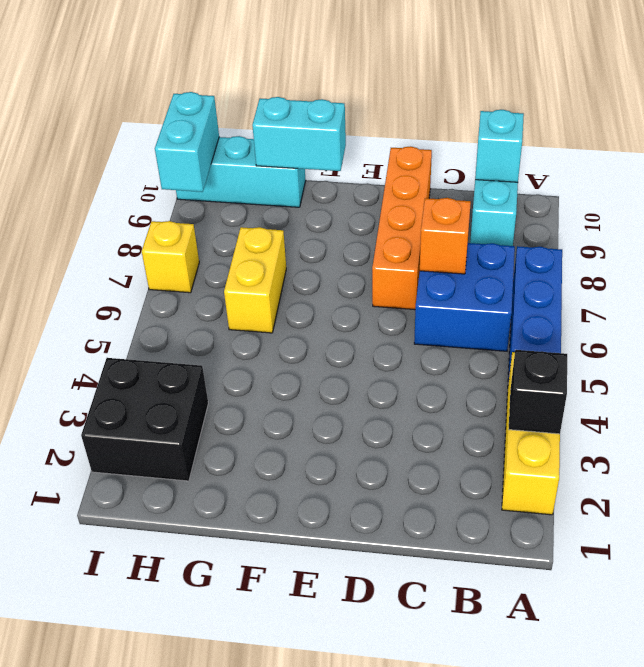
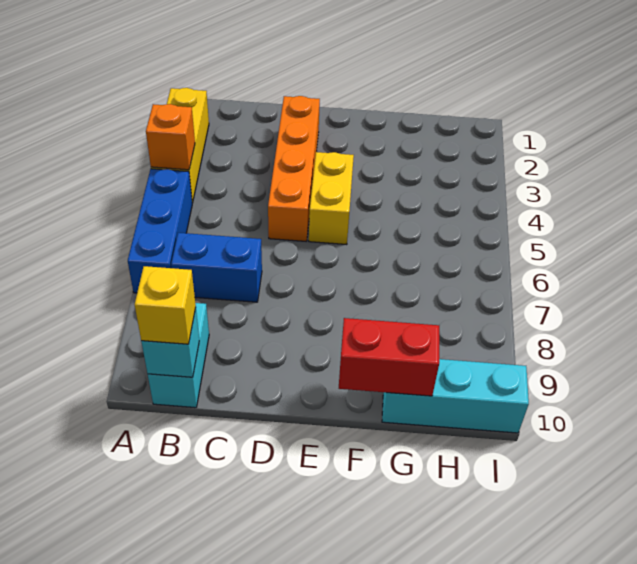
black brick A3 level 2 -> none
blue brick B6:C7 level 1 -> blue brick B7:C7 level 1
orange brick C7 level 2 -> orange brick A4 level 2
orange brick D7:D10 level 1 -> orange brick D2:D5 level 1
cyan brick F10:G10 level 2 -> red brick F10:G10 level 2
yellow brick G6:G7 level 1 -> yellow brick E4:E5 level 1
black brick H2:I3 level 1 -> none
yellow brick I7 level 1 -> yellow brick B10 level 3
cyan brick I9:I10 level 2 -> none

